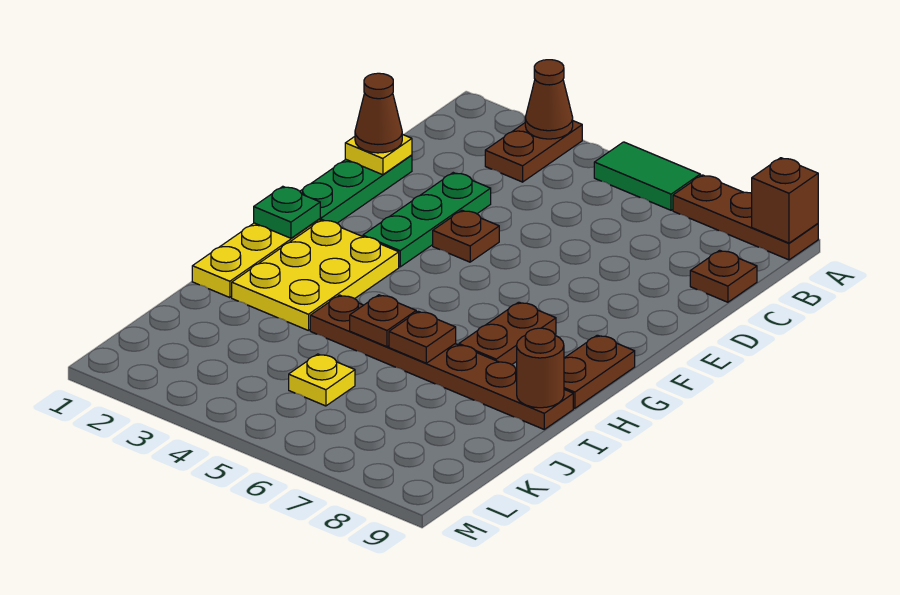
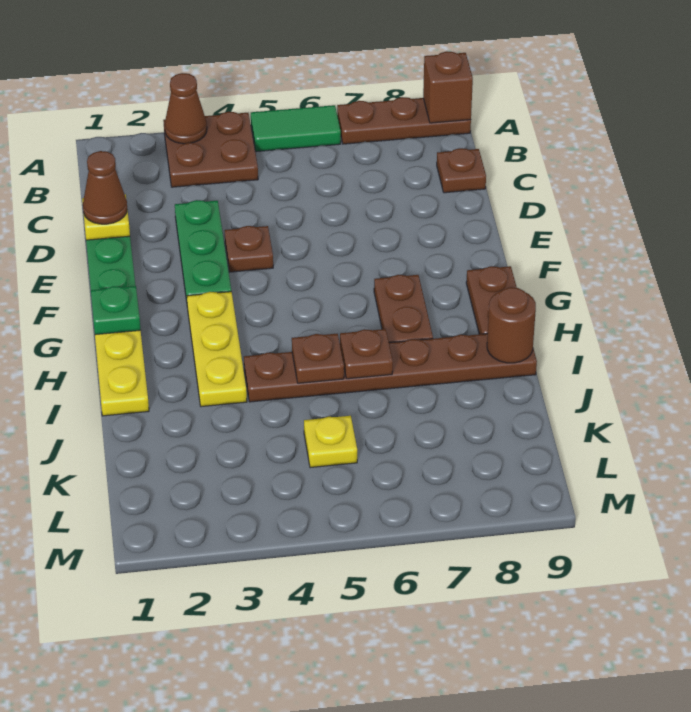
brown plate A3:B3 level 1 -> brown plate A3:B4 level 1
yellow plate G2:I3 level 1 -> yellow plate G3:I3 level 1

